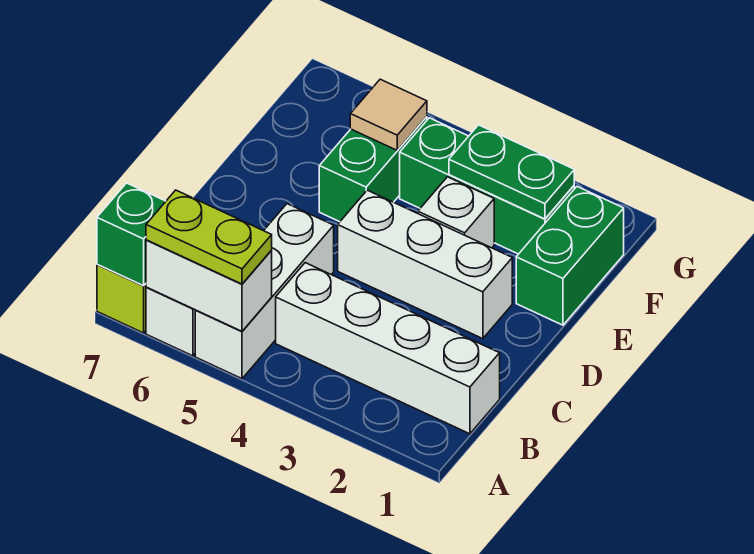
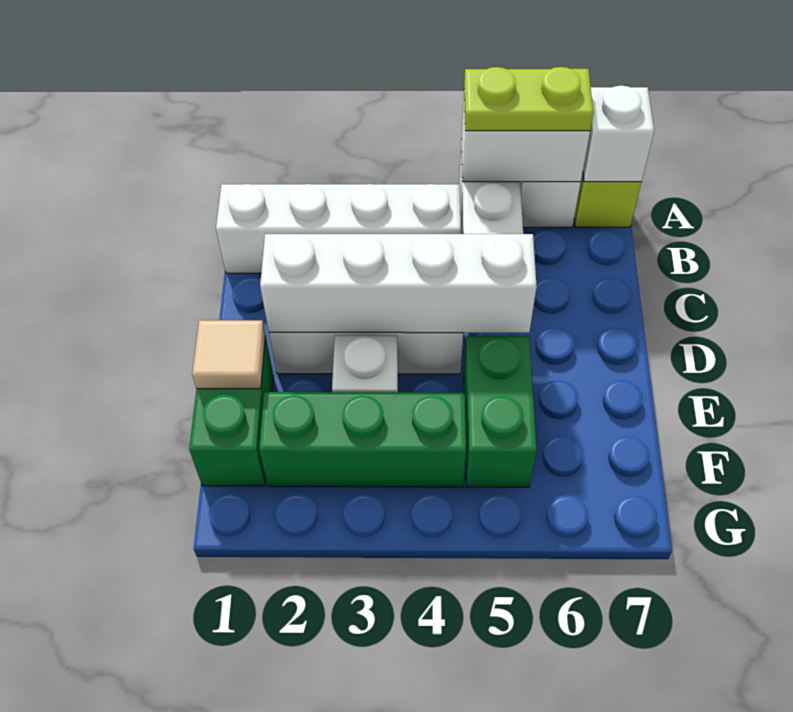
green brick A7 level 2 -> white brick A7 level 2
none -> white brick D2:D5 level 2
green plate F2:F3 level 2 -> none
tan tile F5 level 2 -> tan tile E1 level 2

